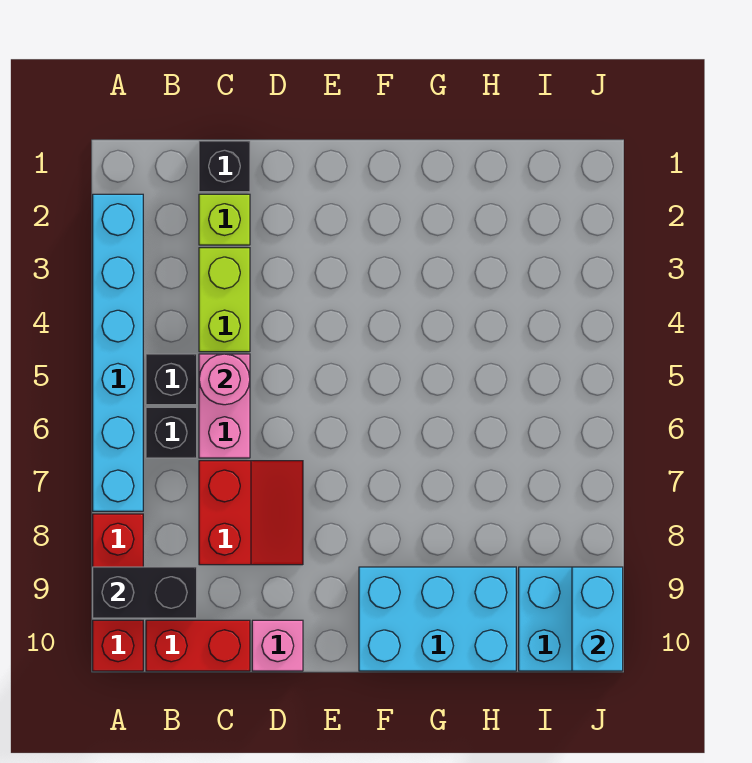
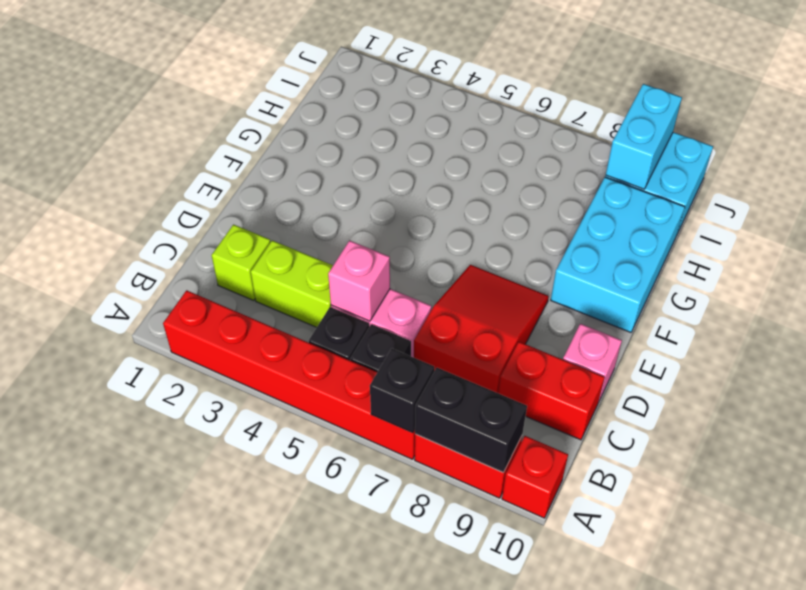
cyan brick A2:A7 level 1 -> red brick A2:A7 level 1
black brick A9:B9 level 2 -> black brick A8:A9 level 2
red brick B10:C10 level 1 -> red brick C9:C10 level 1
black brick C1 level 1 -> black brick A7 level 2
pink round brick C5 level 2 -> pink brick C5 level 2
red slope C7:D8 level 1 top C -> red slope C7:E8 level 1 top C
cyan brick J9:J10 level 2 -> cyan brick I9:J9 level 2

